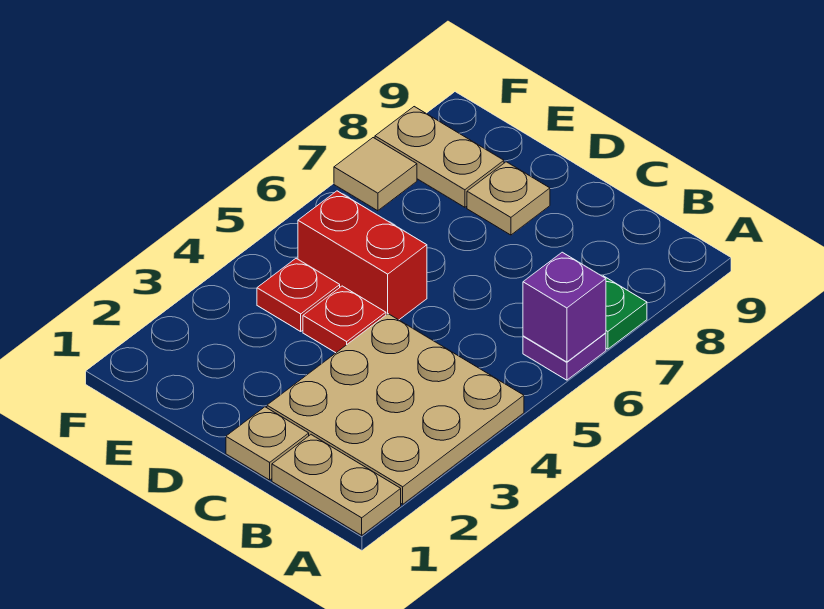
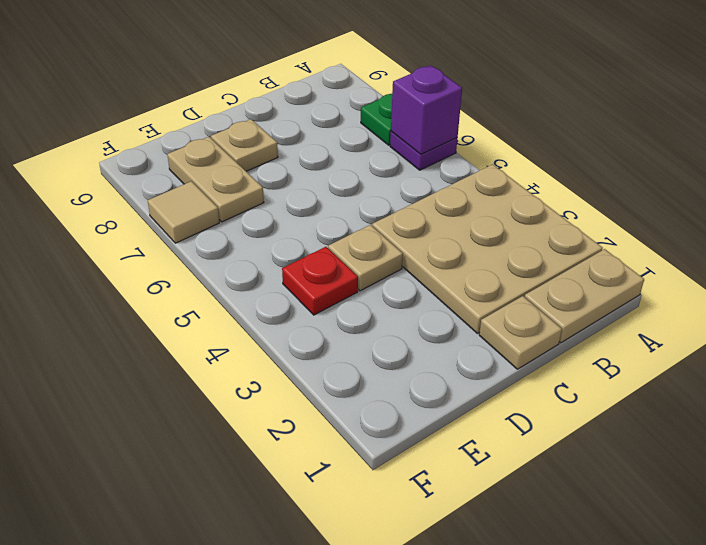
red plate D4 level 1 -> tan plate D4 level 1
red brick D5:E5 level 1 -> none
tan plate E8:F8 level 1 -> tan plate E7:E8 level 1

